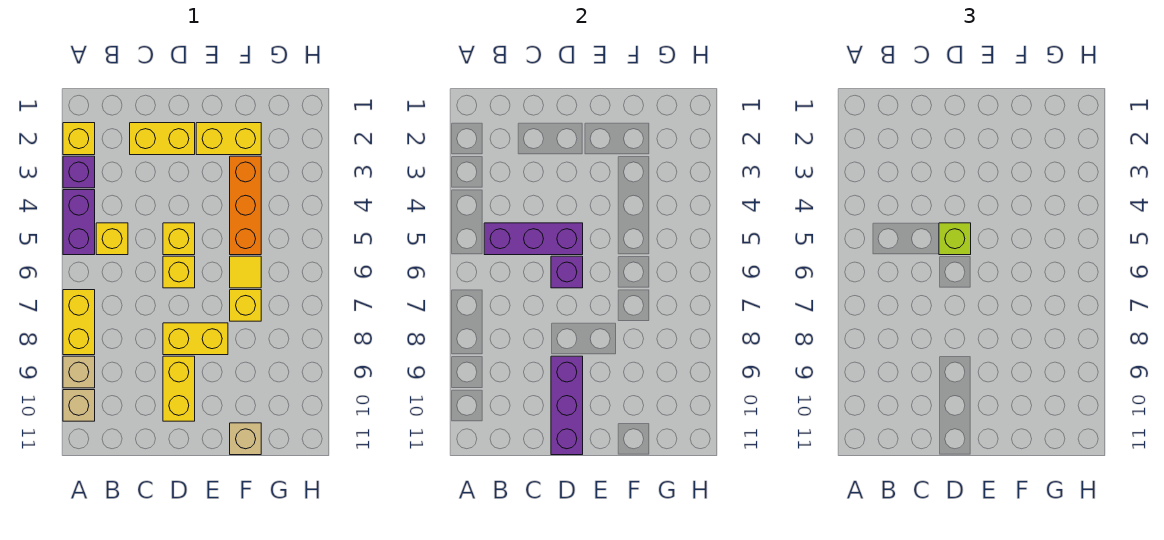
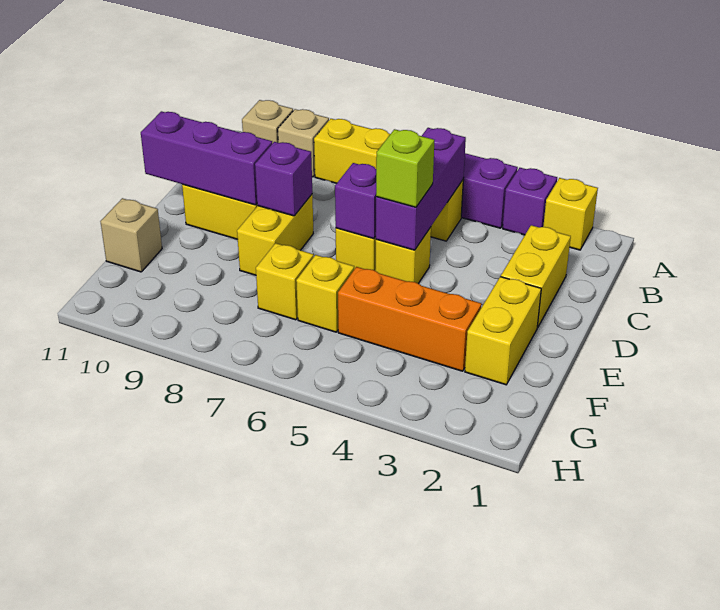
none -> purple brick D8 level 2
yellow tile F6 level 1 -> yellow brick F6 level 1

